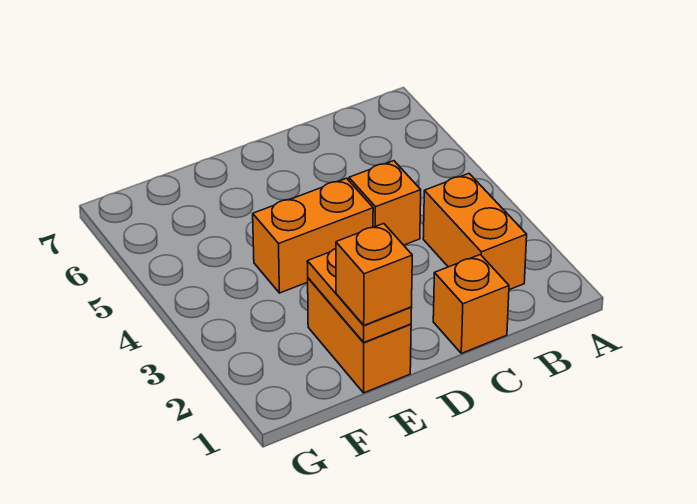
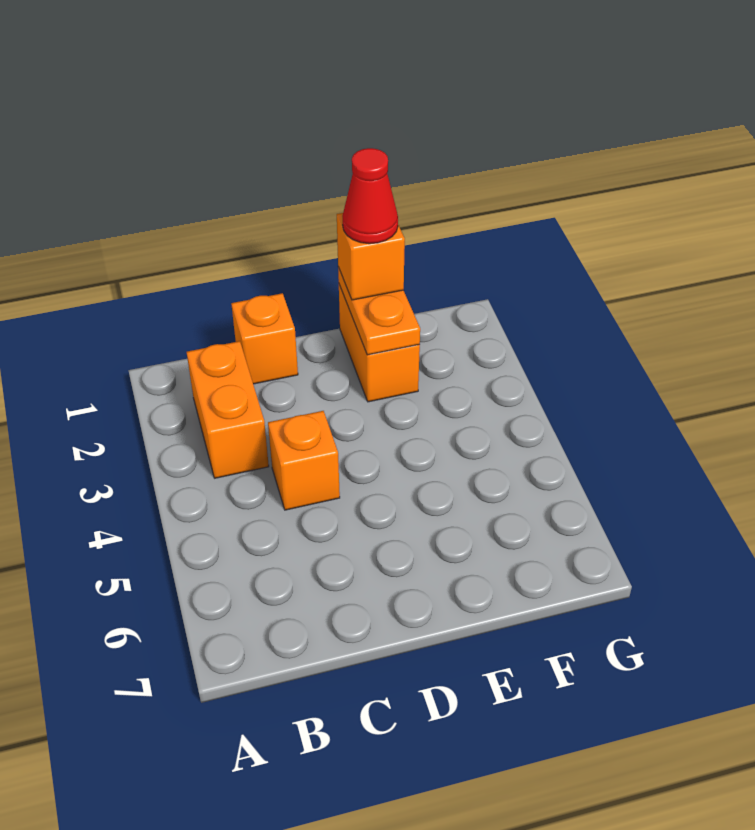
orange brick D4:E4 level 1 -> none
none -> red cone E1 level 4

